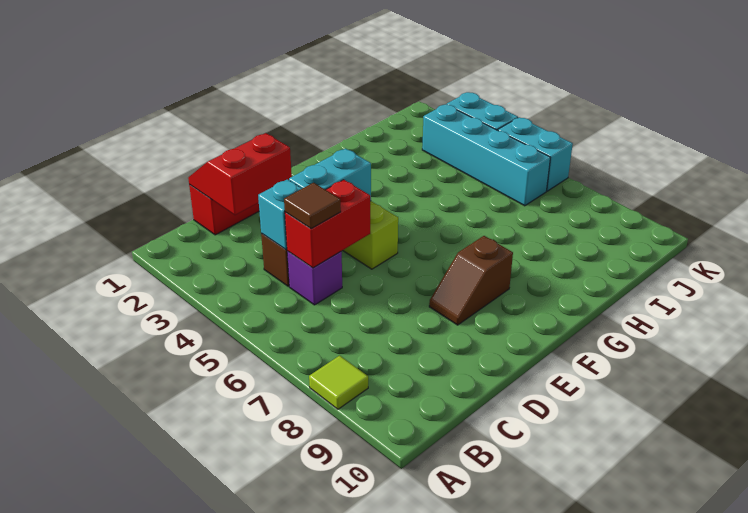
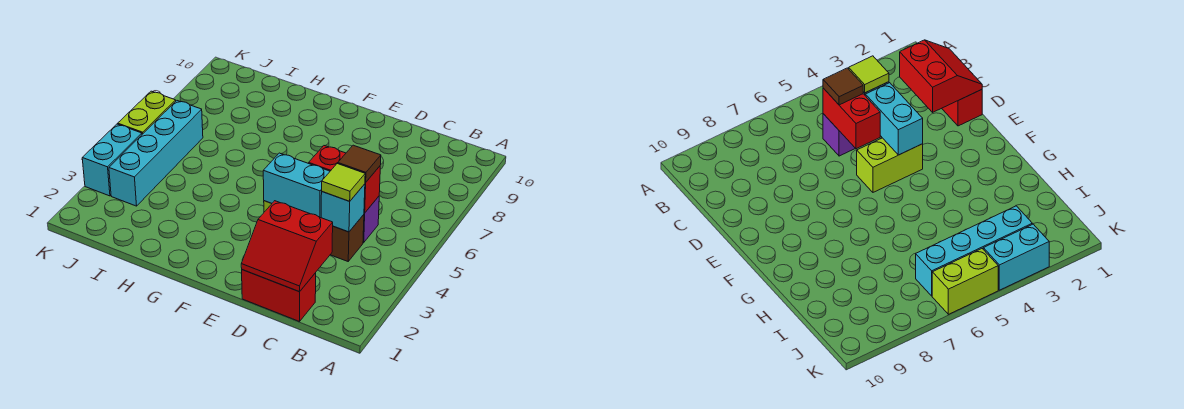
lime tile A8 level 1 -> lime tile C4 level 3
brown slope E8:F8 level 1 top F -> none
cyan brick K5:K6 level 1 -> lime brick K5:K6 level 1

